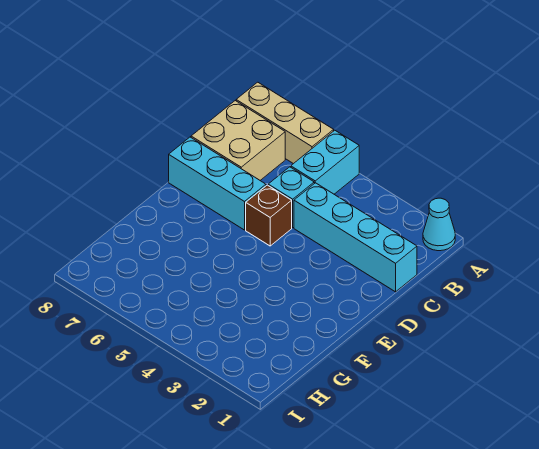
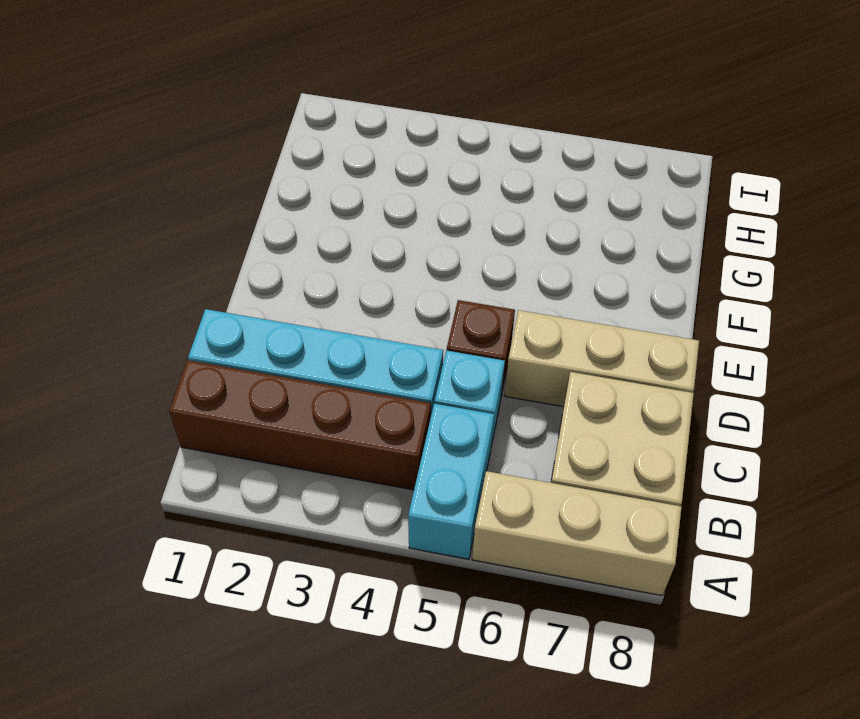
cyan cone A1 level 1 -> none
none -> brown brick B1:B4 level 1
cyan brick D6:D8 level 1 -> tan brick D6:D8 level 1

